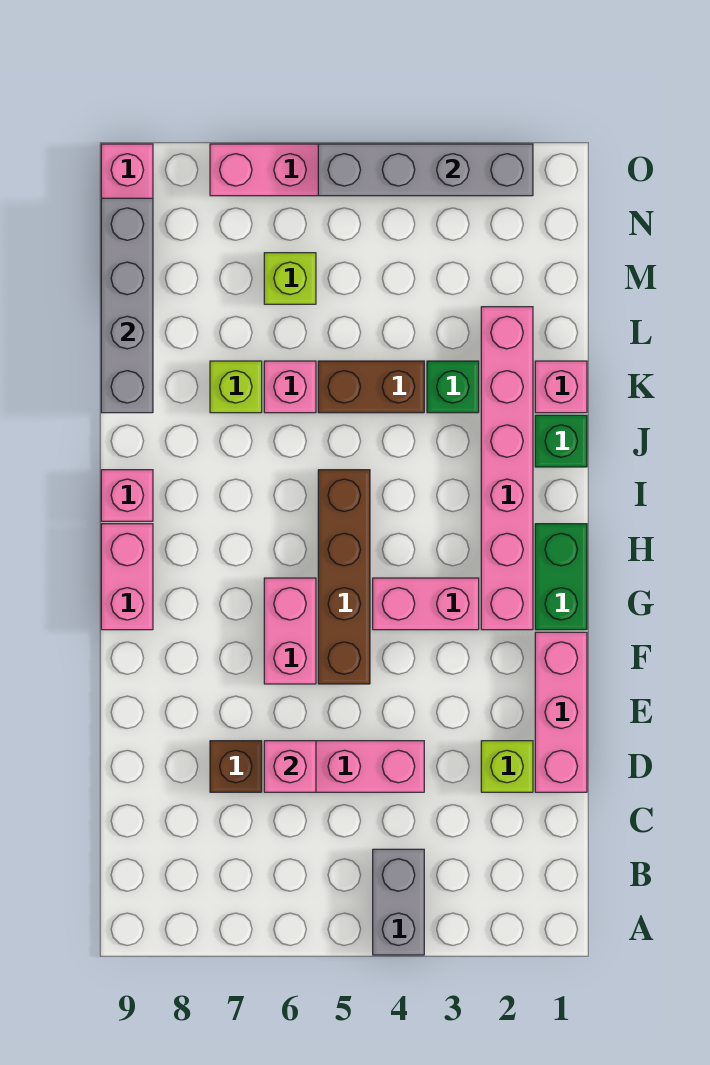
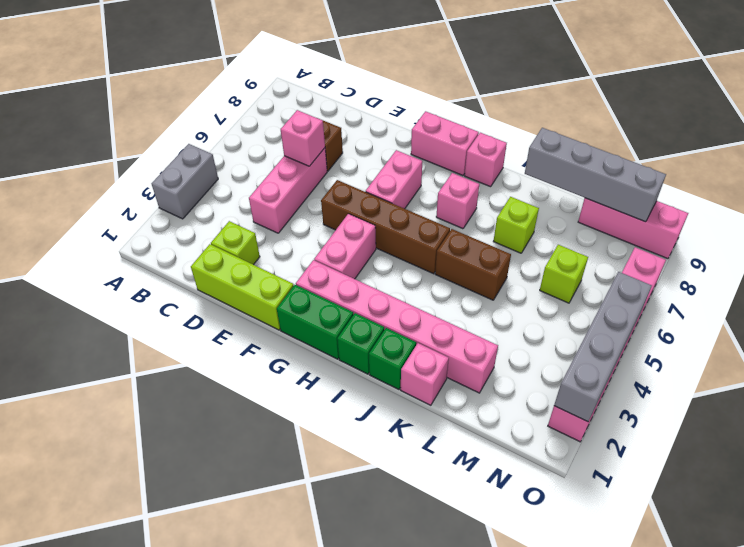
grey brick A4:B4 level 1 -> grey brick A3:A4 level 1
pink brick D1:F1 level 1 -> lime brick D1:F1 level 1
pink brick F6:G6 level 1 -> pink brick G6:G7 level 1
green brick K3 level 1 -> green brick I1 level 1
brown brick K4:K5 level 1 -> brown brick J5:K5 level 1
pink brick K6 level 1 -> pink brick I7 level 1

